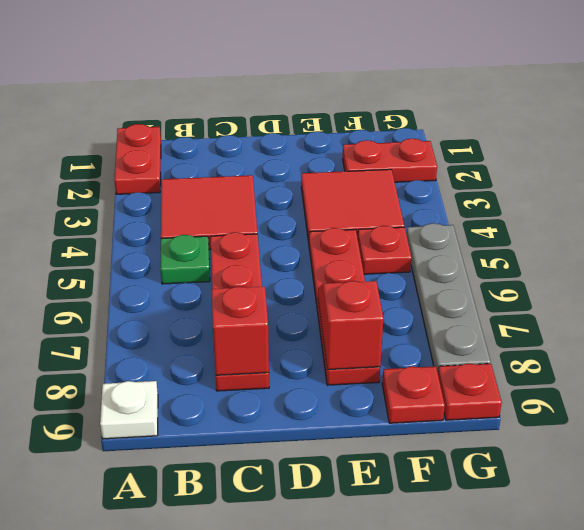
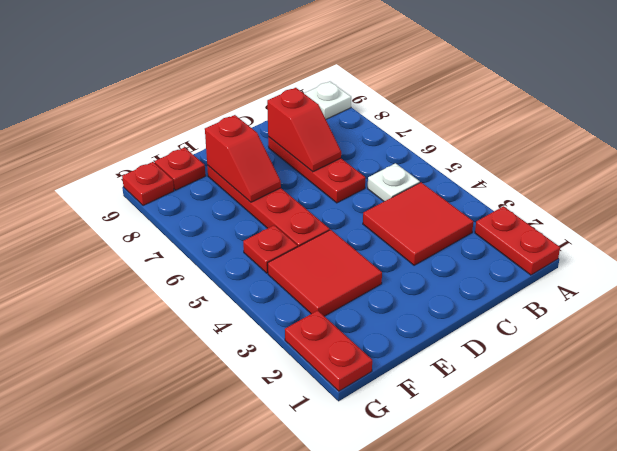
green plate B5 level 1 -> white plate B5 level 1
red plate C5:C8 level 1 -> red plate C6:C8 level 1
red plate F2:G2 level 1 -> red plate G1:G2 level 1
grey plate G5:G8 level 1 -> none

